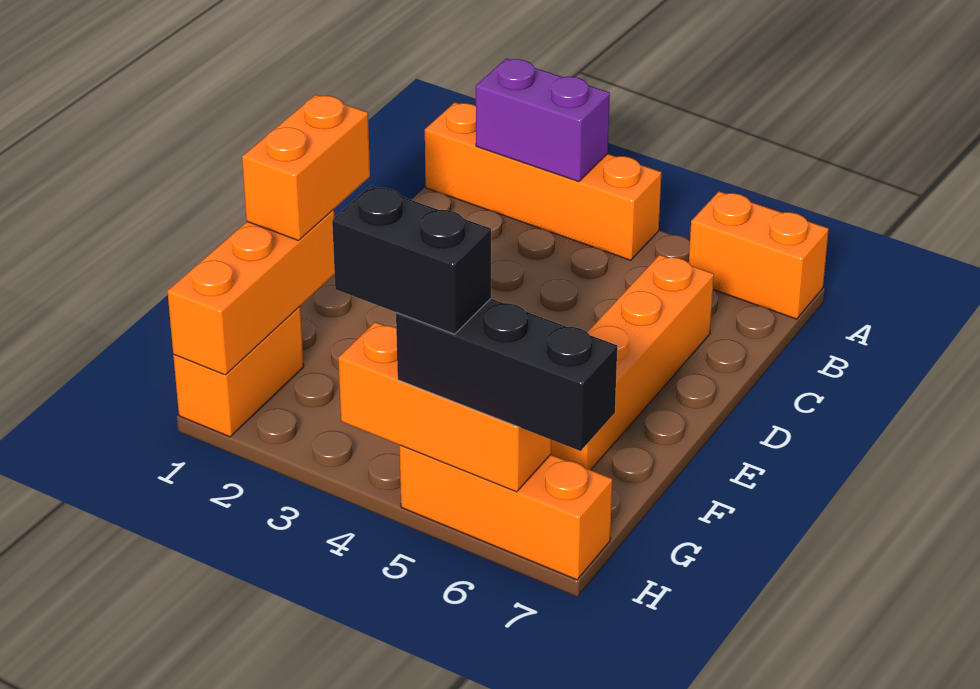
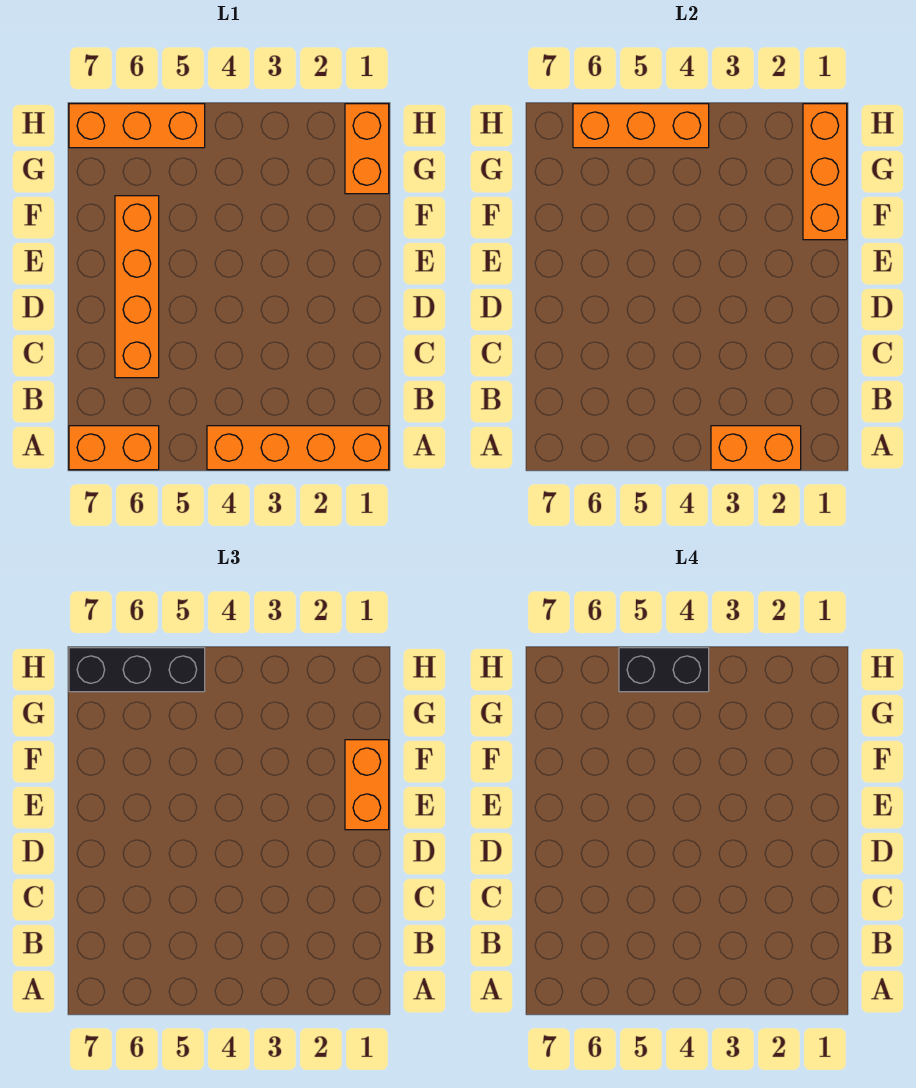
purple brick A2:A3 level 2 -> orange brick A2:A3 level 2

